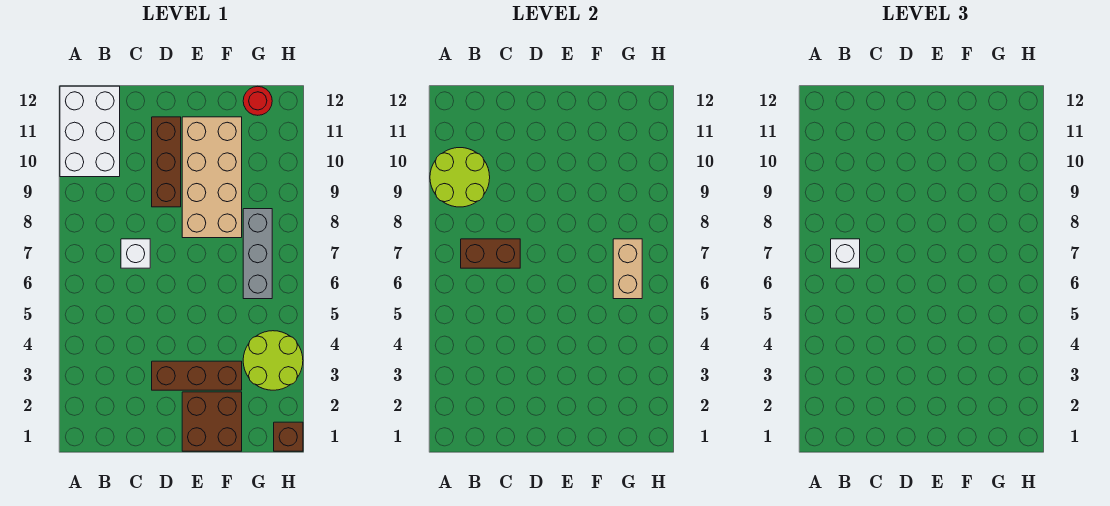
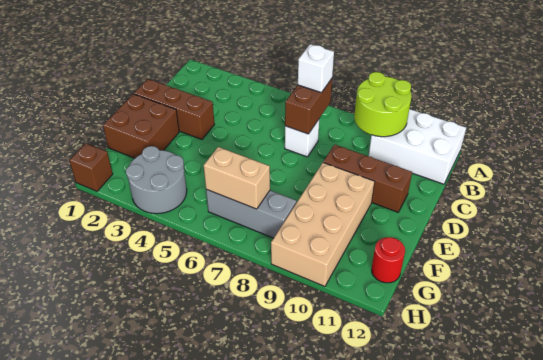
brown brick D3:F3 level 1 -> brown brick D1:D3 level 1
tan brick E8:F11 level 1 -> tan brick E9:H10 level 1
lime round brick G3:H4 level 1 -> grey round brick G3:H4 level 1

